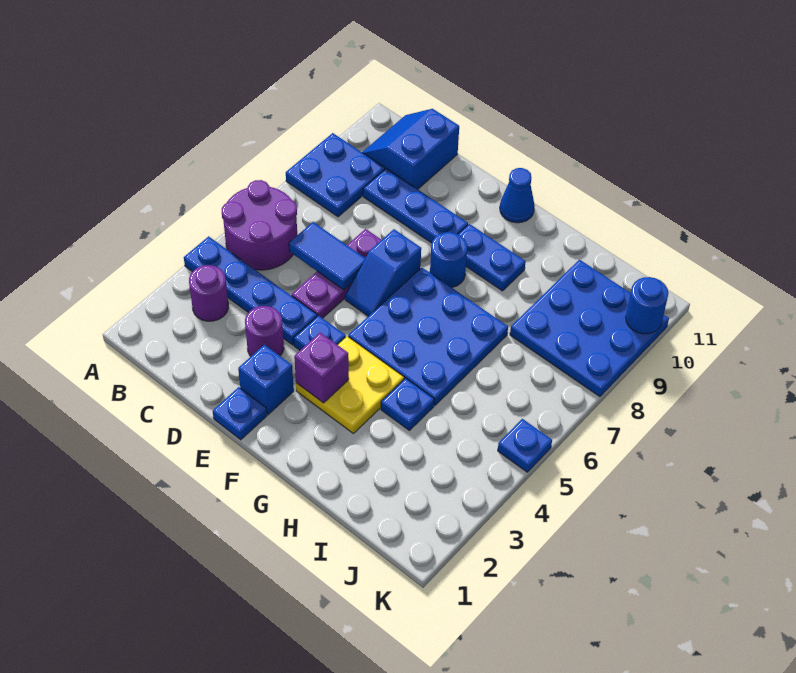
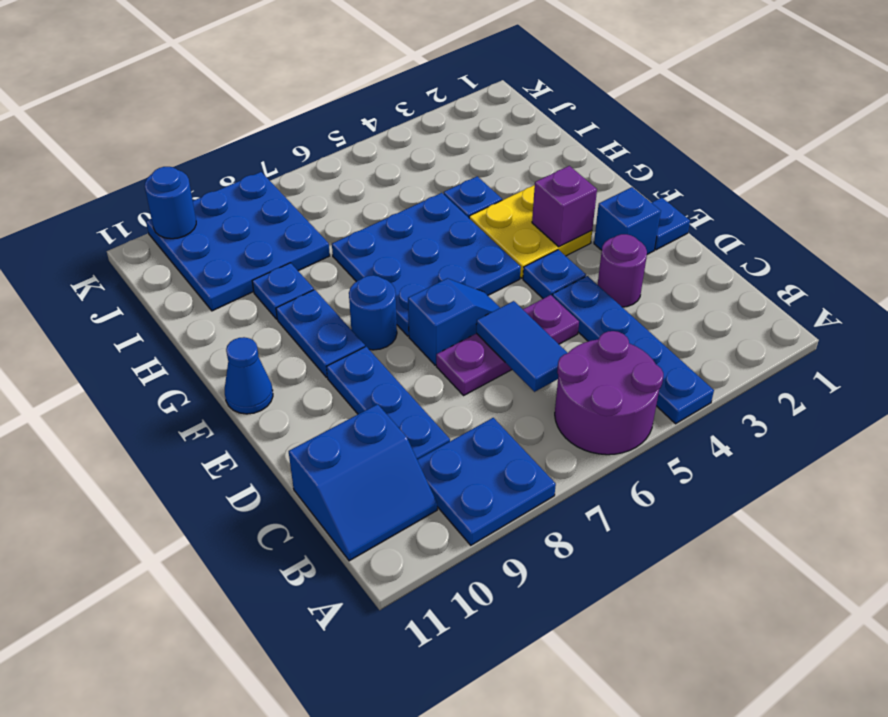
purple round brick B3 level 1 -> none
blue plate K5 level 1 -> blue plate H9 level 1

